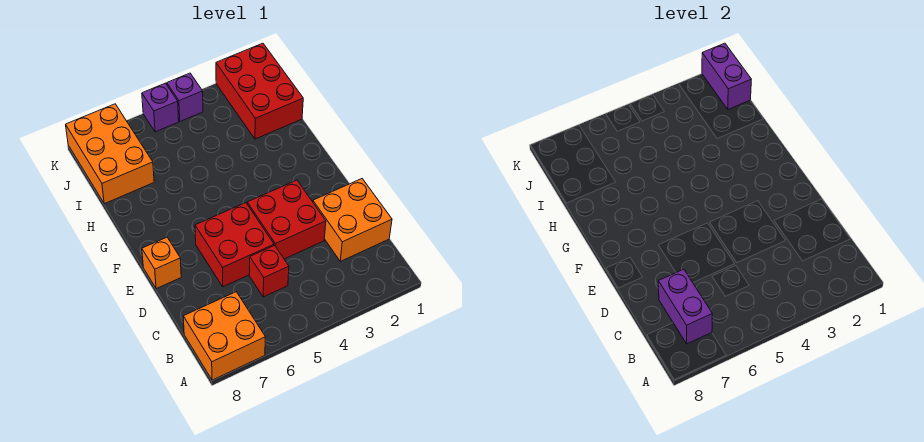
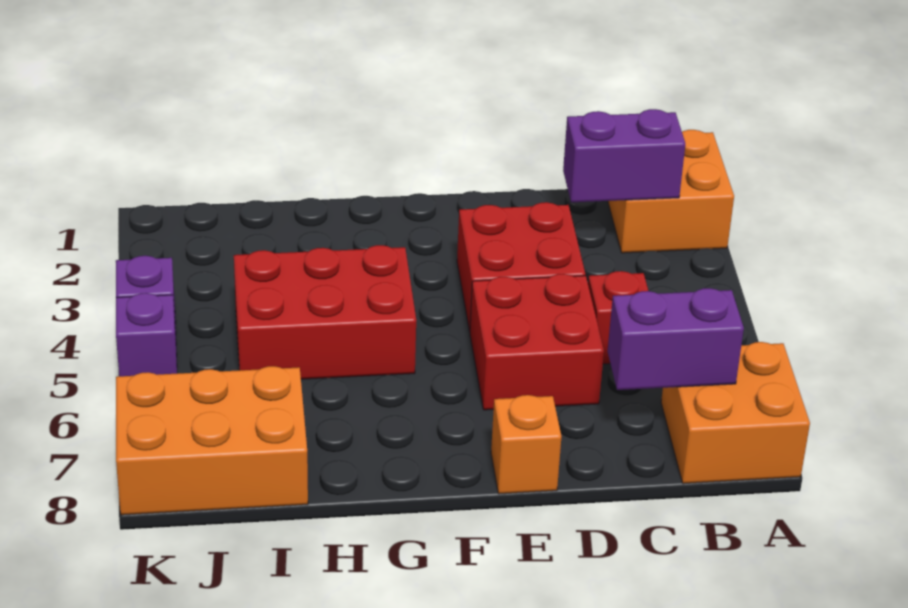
orange brick C1:D2 level 1 -> orange brick A1:B2 level 1
red brick I1:K2 level 1 -> red brick G4:I5 level 1
purple brick J1:K1 level 2 -> purple brick B2:C2 level 2

